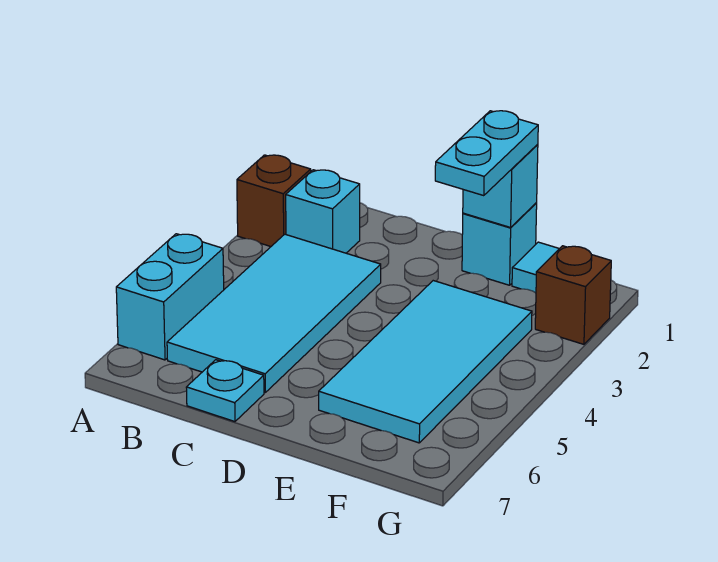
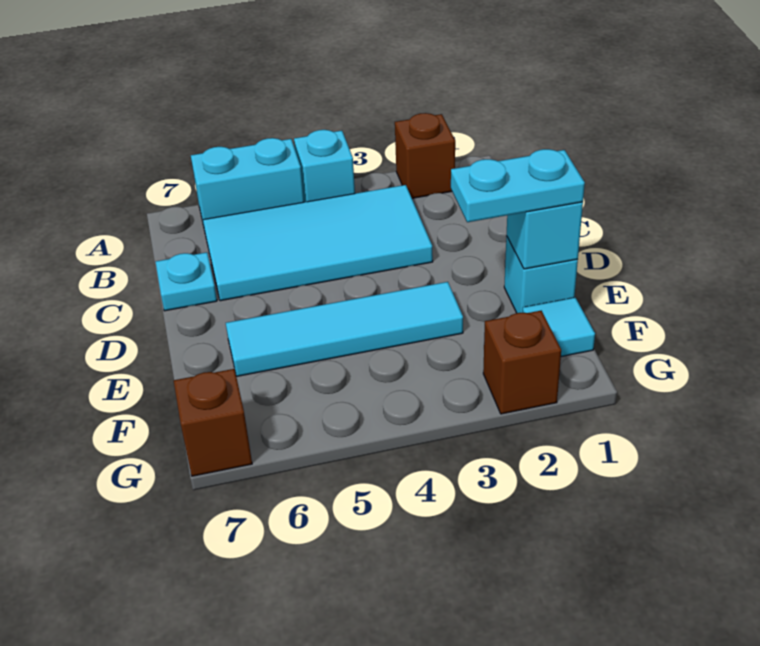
cyan brick B2 level 1 -> cyan brick A4 level 1
cyan tile E3:F6 level 1 -> cyan tile E3:E6 level 1
none -> brown brick G7 level 1

